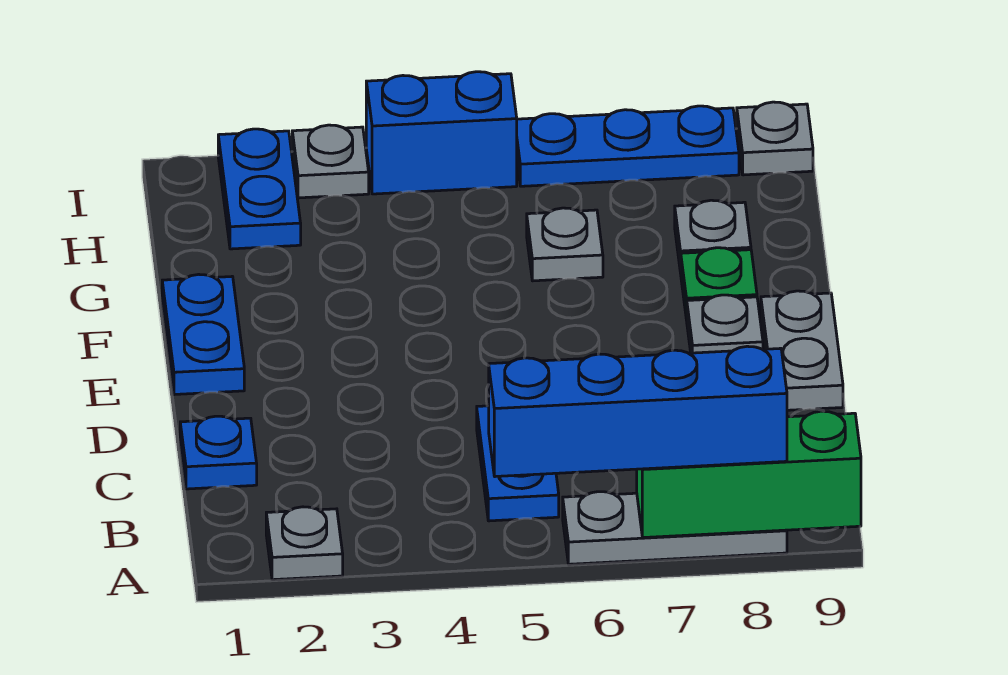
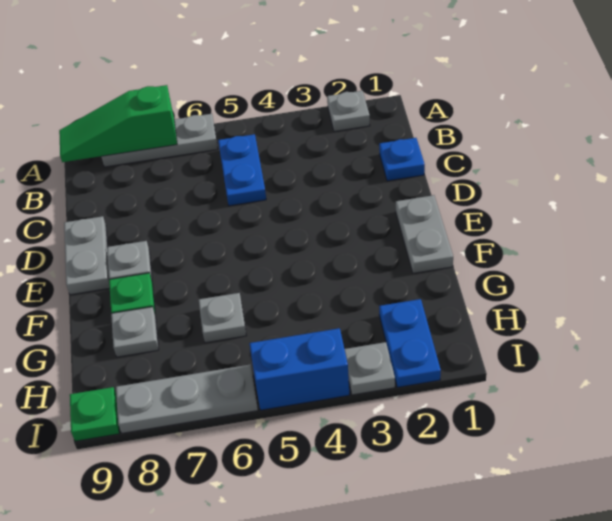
blue brick A5:A8 level 3 -> none
green brick A7:A9 level 2 -> green slope A7:A9 level 2 top 7
blue plate E1:F1 level 1 -> grey plate E1:F1 level 1
blue plate I6:I8 level 1 -> grey plate I6:I8 level 1
grey plate I9 level 1 -> green plate I9 level 1

